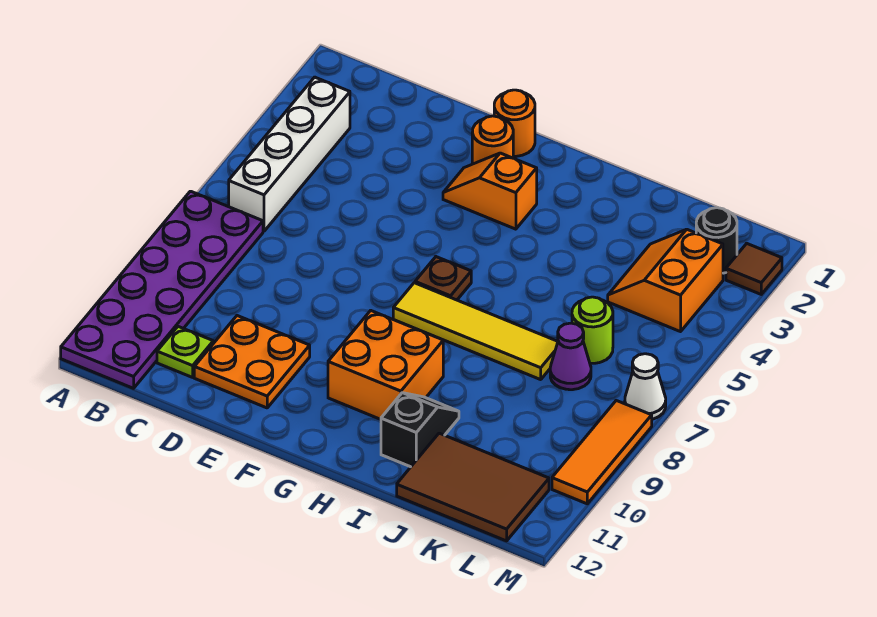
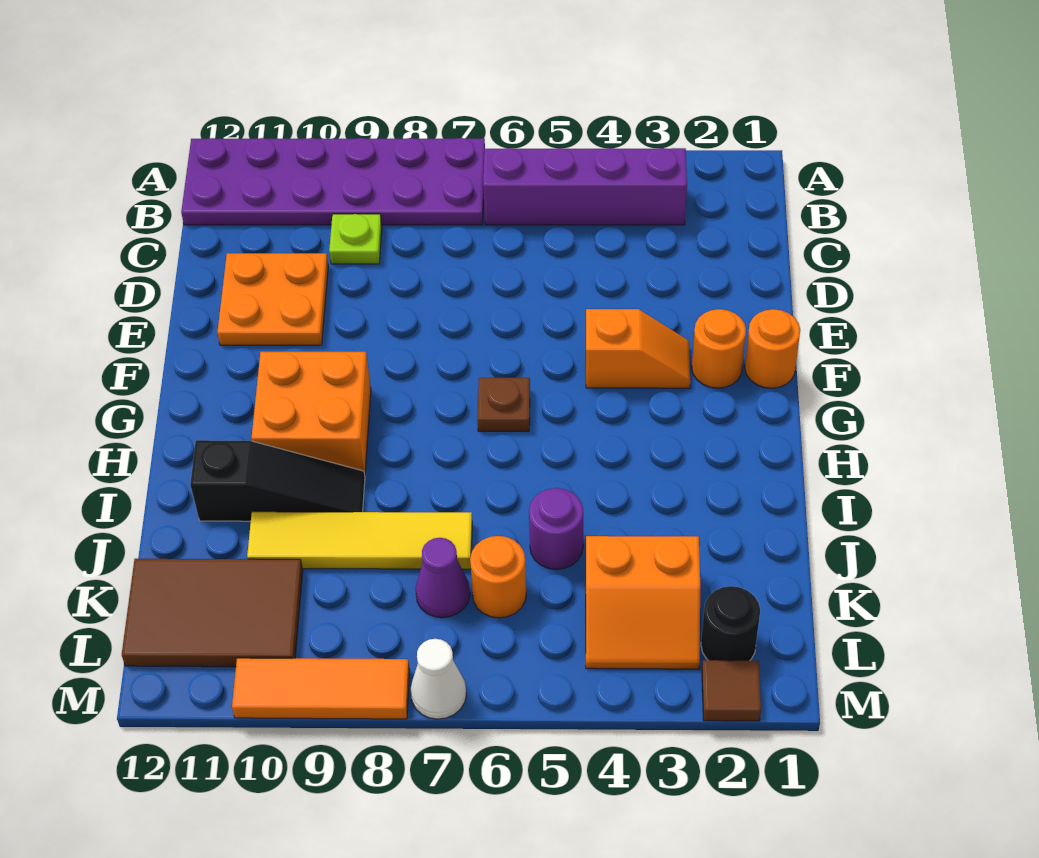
white brick B3:B6 level 1 -> purple brick B3:B6 level 1
lime plate C11 level 1 -> lime plate C9 level 1
orange slope F3:G3 level 1 top G -> orange slope F3:F4 level 1 top 4
yellow tile G7:J7 level 1 -> yellow tile J7:J10 level 1
black slope I10:I11 level 1 top 11 -> black slope I9:I11 level 1 top 11
none -> purple round brick J5 level 1
brown tile J11:L12 level 1 -> brown tile K10:L12 level 1
orange slope K3:L4 level 1 top L -> orange slope K3:L4 level 1 top K
lime round brick K6 level 1 -> orange round brick K6 level 1

